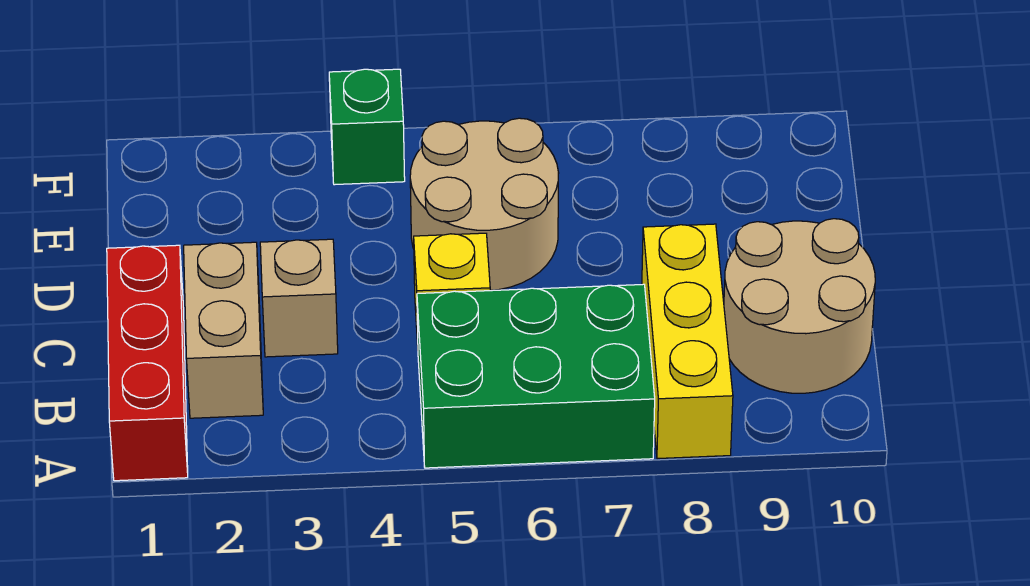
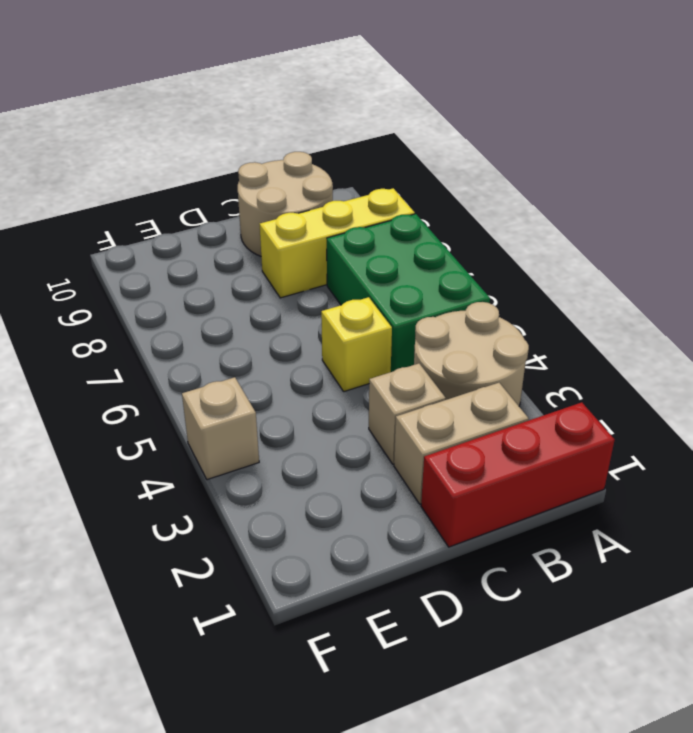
tan round brick D5:E6 level 1 -> tan round brick A3:B4 level 1
green brick F4 level 1 -> tan brick F4 level 1

